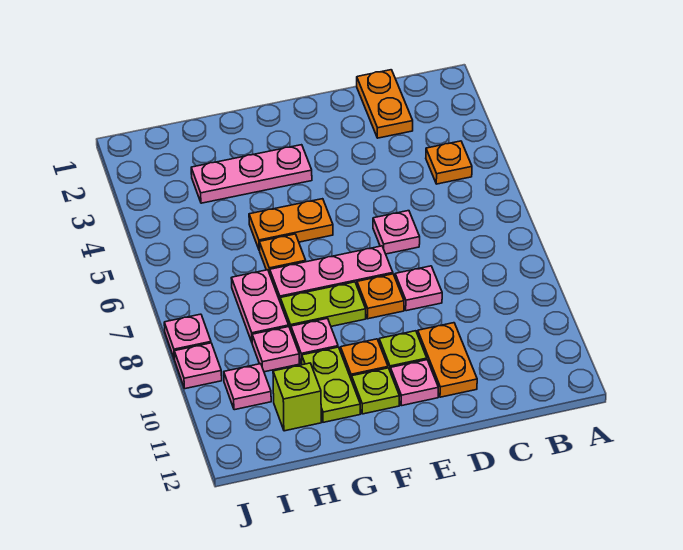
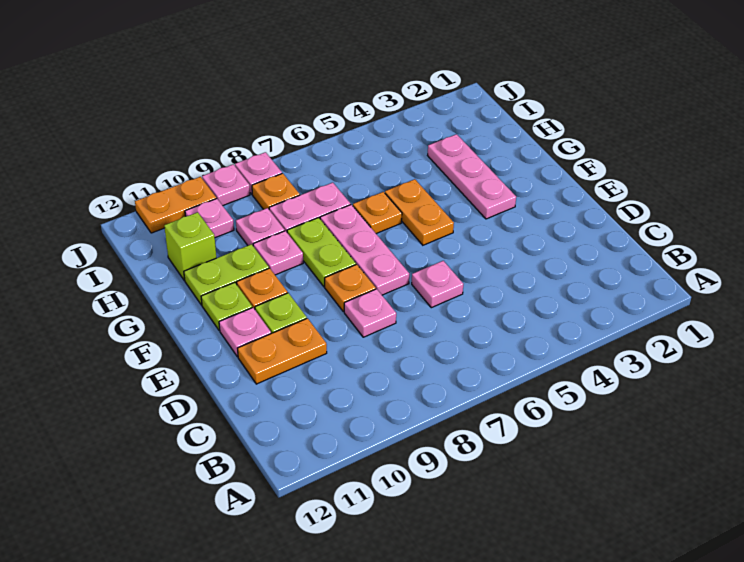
orange plate B4 level 1 -> orange plate I8 level 1
orange plate C1:C2 level 1 -> orange plate J10:J11 level 1

